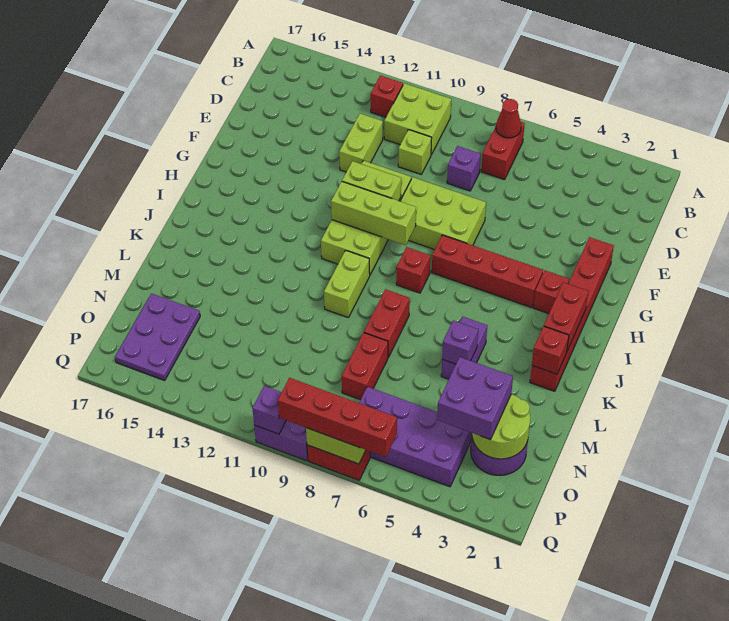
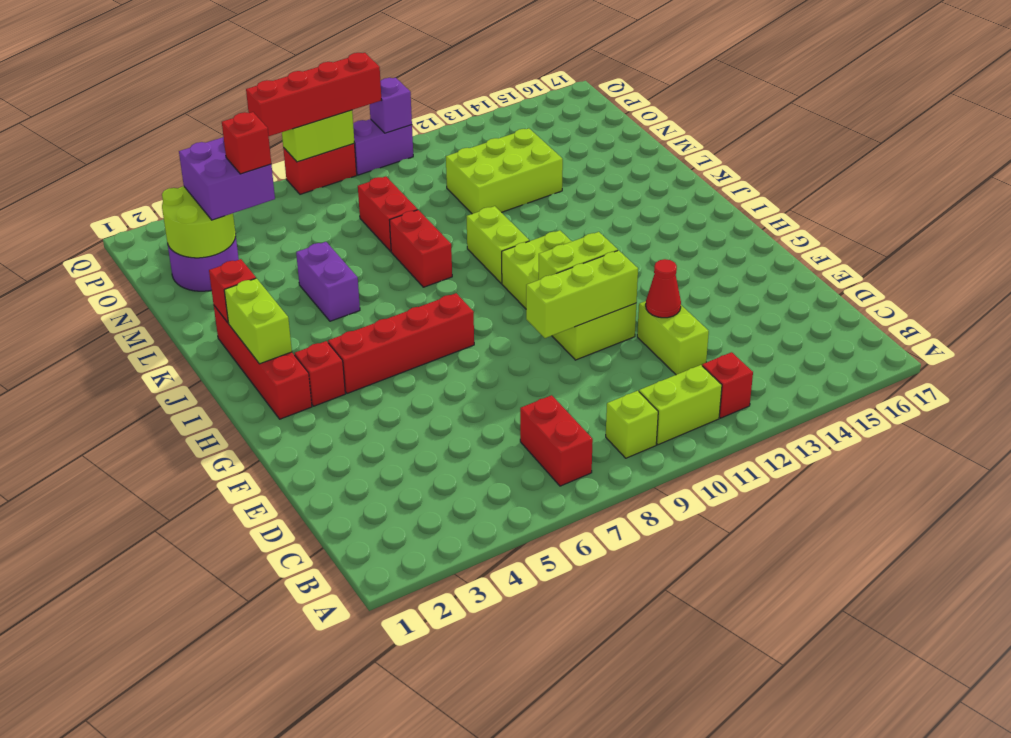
red cone B7 level 2 -> red cone E12 level 2
lime brick B10:C11 level 1 -> lime brick B10:B11 level 1
purple brick D8 level 1 -> none
lime brick D10 level 1 -> lime brick B9 level 1
red brick F2:K2 level 1 -> red brick H2:K2 level 1
lime brick F7:G9 level 1 -> lime brick M11:N13 level 1
lime brick H9:H11 level 2 -> lime brick F9:F11 level 2
red brick I2:J2 level 2 -> lime brick I2:J2 level 2
red brick I8 level 1 -> red brick N4 level 4
purple brick L5 level 2 -> none
purple plate N15:P16 level 1 -> none
purple brick O4:P7 level 1 -> none

